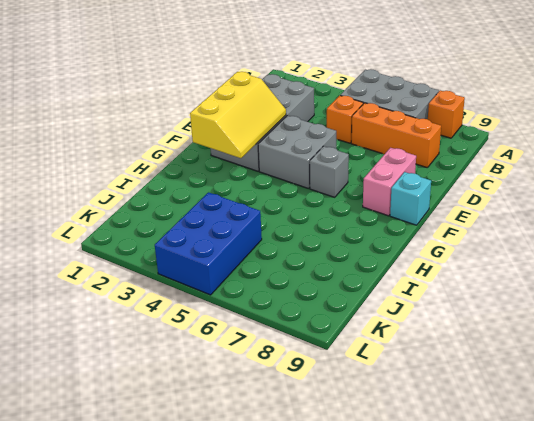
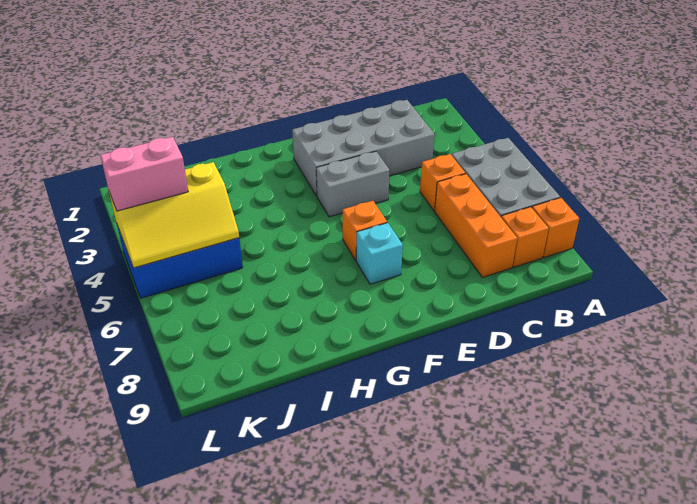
none -> orange brick B8 level 1
yellow slope E2:G3 level 2 top 2 -> yellow slope J4:L5 level 2 top 4
grey brick E4:F5 level 1 -> grey brick E4:F4 level 1
pink brick E8:F8 level 1 -> pink brick K4:L4 level 3
grey brick F6 level 1 -> orange brick F6 level 1
cyan brick F9 level 1 -> cyan brick F7 level 1

